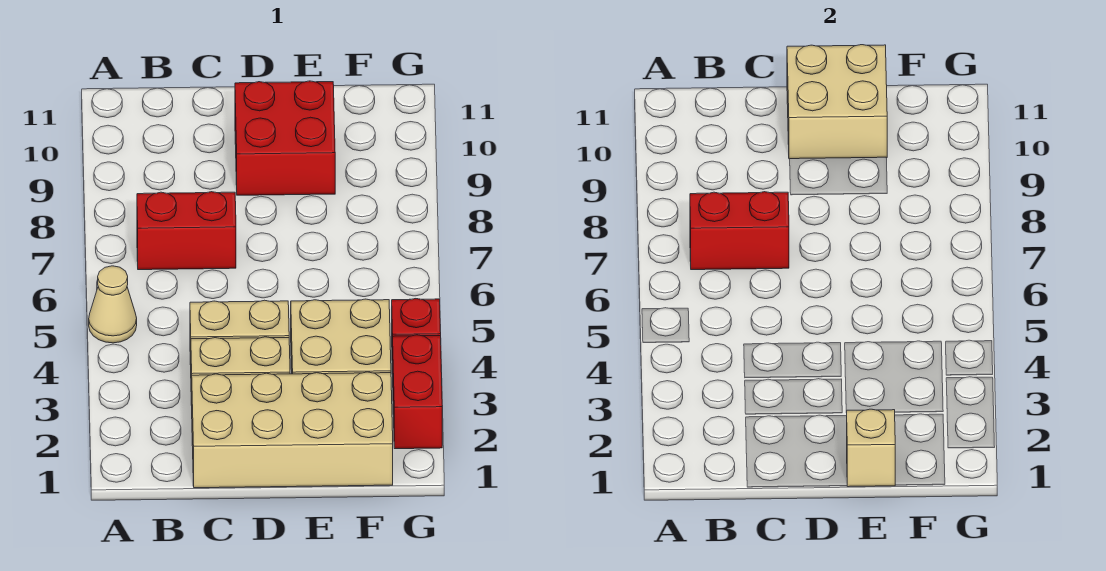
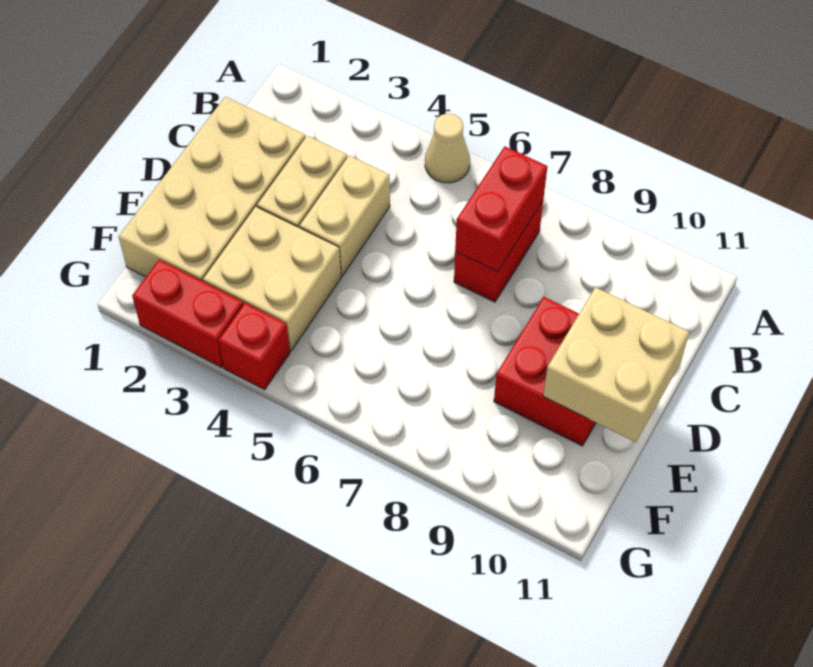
tan brick E1 level 2 -> none

